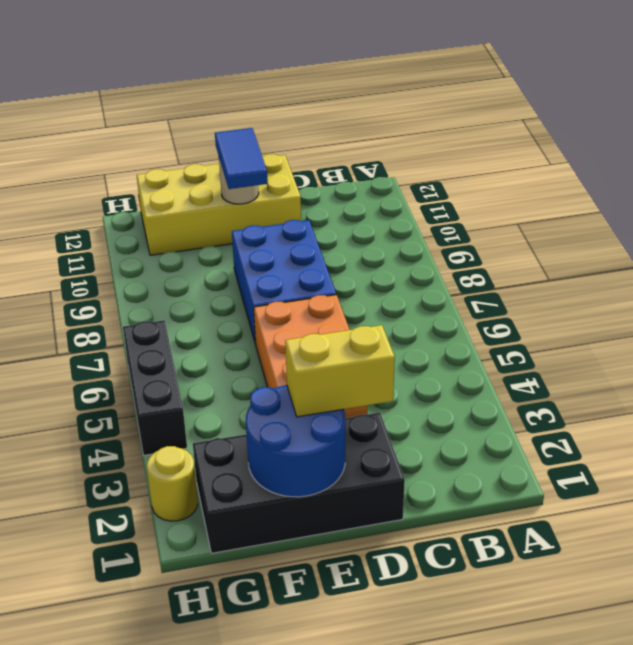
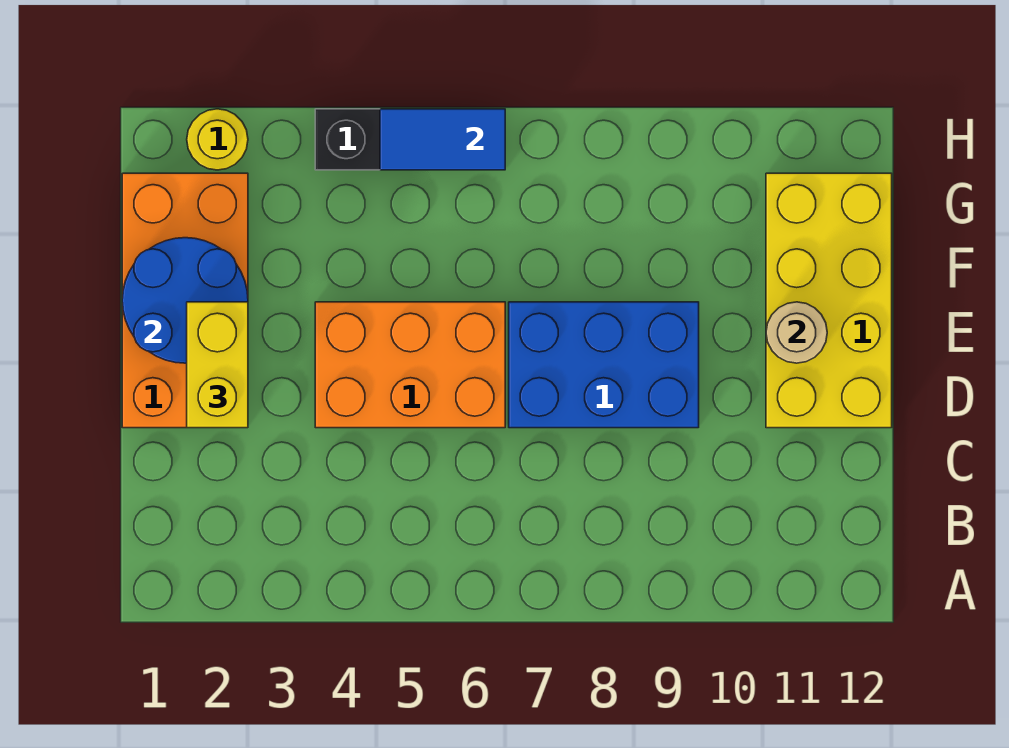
black brick D1:G2 level 1 -> orange brick D1:G2 level 1
blue tile E10:E11 level 3 -> blue tile H5:H6 level 2

